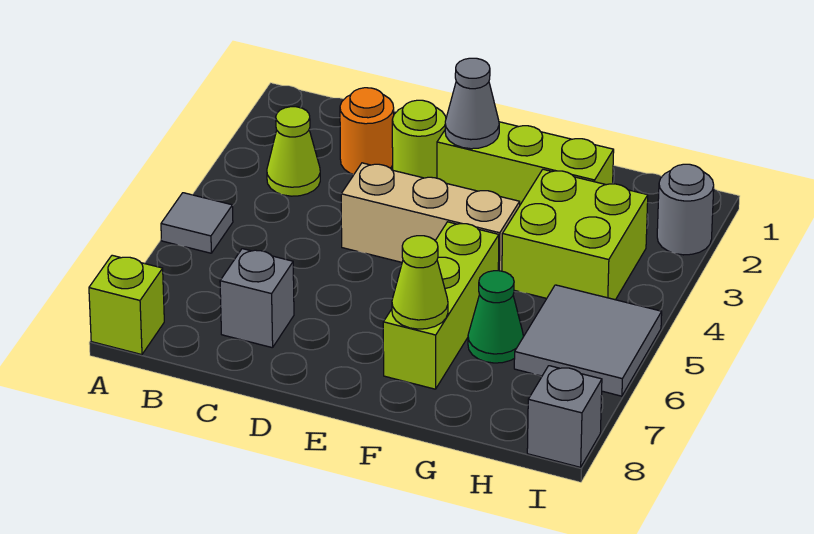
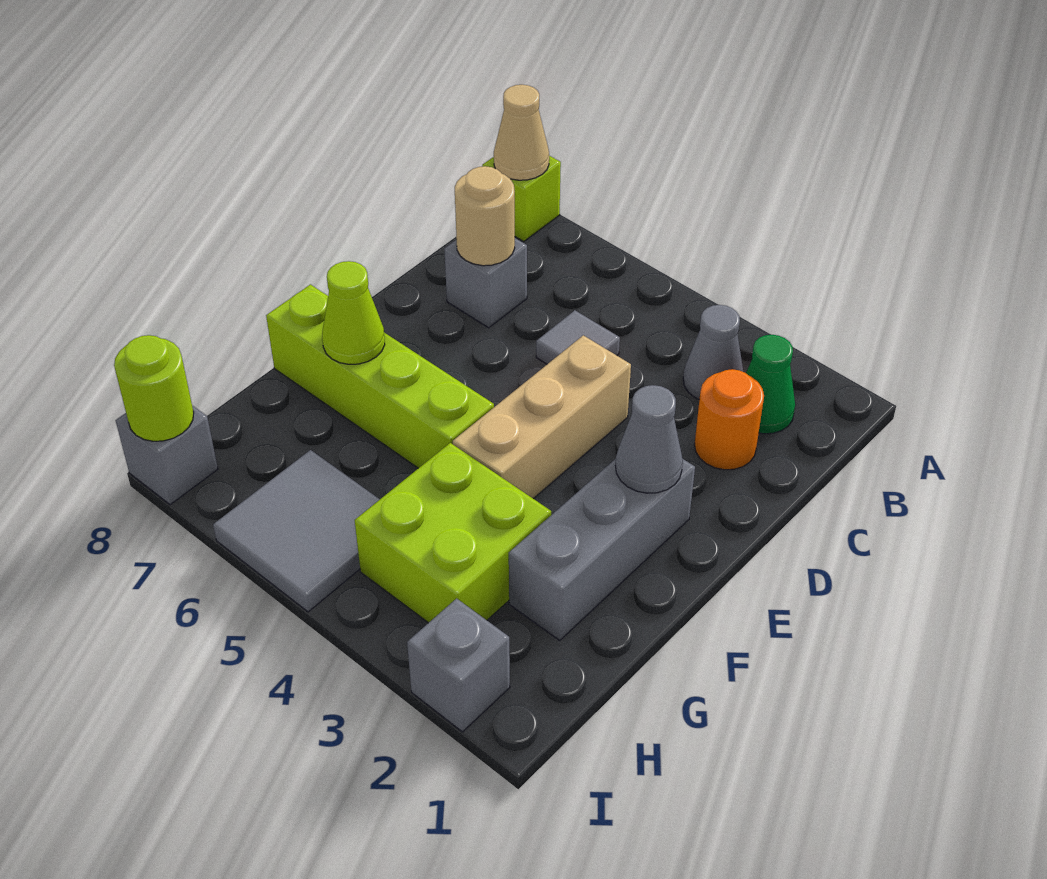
grey tile A5 level 1 -> grey tile C5 level 1
none -> tan cone A8 level 2
lime cone B3 level 1 -> grey cone B3 level 1
none -> tan round brick C7 level 2
lime round brick D2 level 1 -> lime round brick I8 level 2
lime brick E2:G2 level 1 -> grey brick E2:G2 level 1
lime brick F5:F7 level 1 -> lime brick F5:F8 level 1
green cone G6 level 1 -> green cone B2 level 1
grey round brick I2 level 1 -> grey brick I2 level 1

